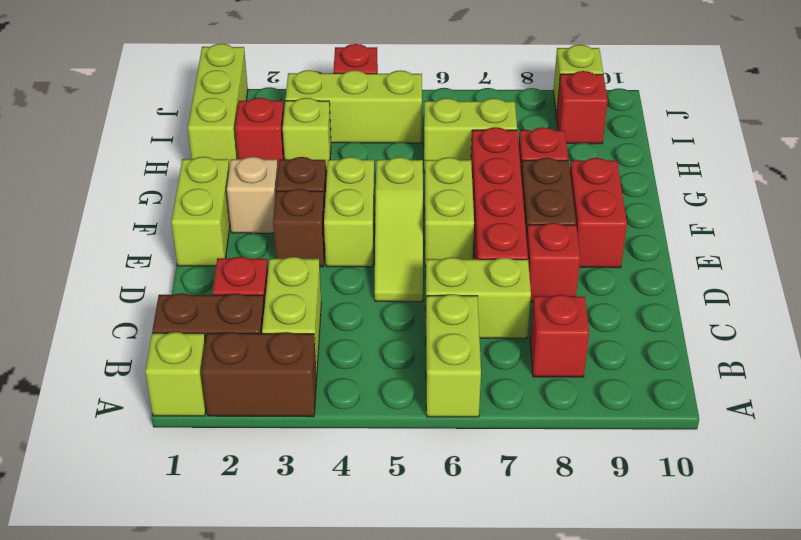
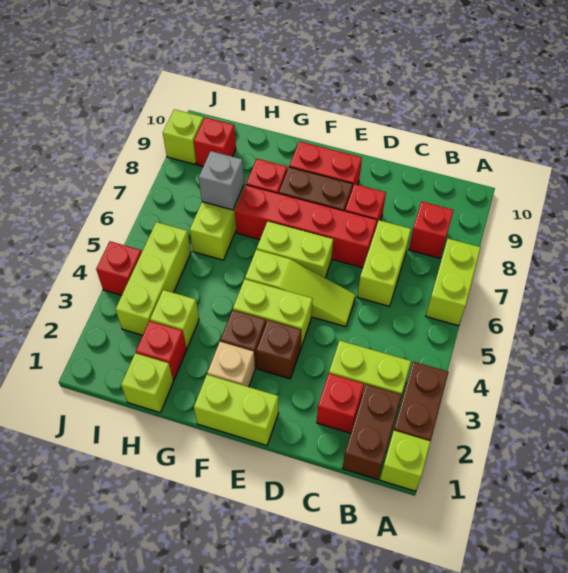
lime brick A6:B6 level 1 -> lime brick A6:A7 level 1
lime brick H1:J1 level 1 -> lime brick H1 level 1
none -> grey brick H7 level 2

